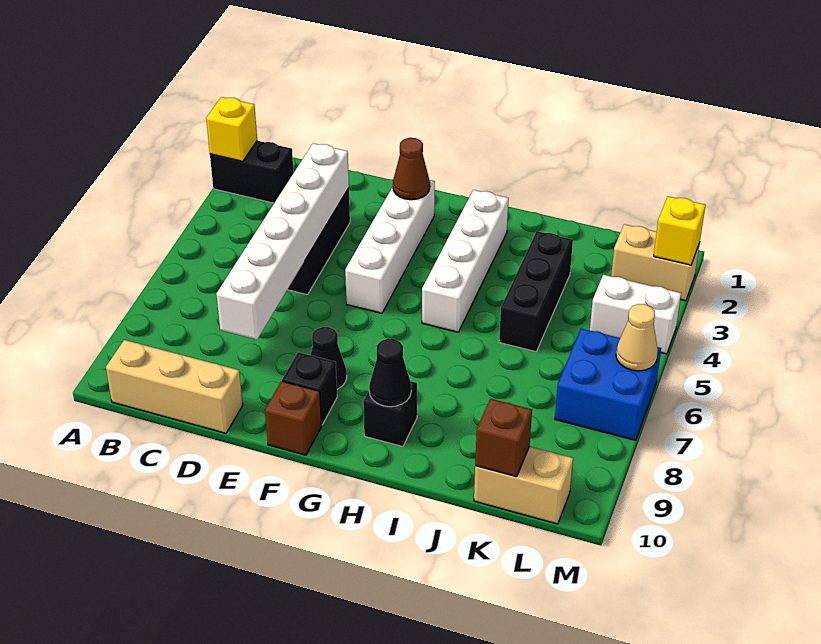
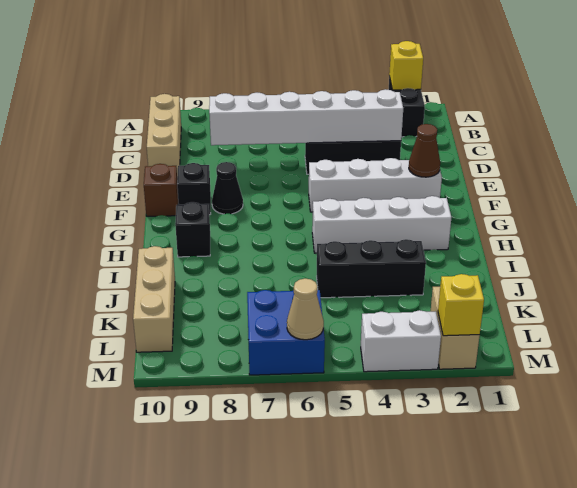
black cone H9 level 2 -> none
tan brick K10:L10 level 1 -> tan brick J10:L10 level 1
brown brick K10 level 2 -> none
white brick L4:M4 level 1 -> white brick M3:M4 level 1

